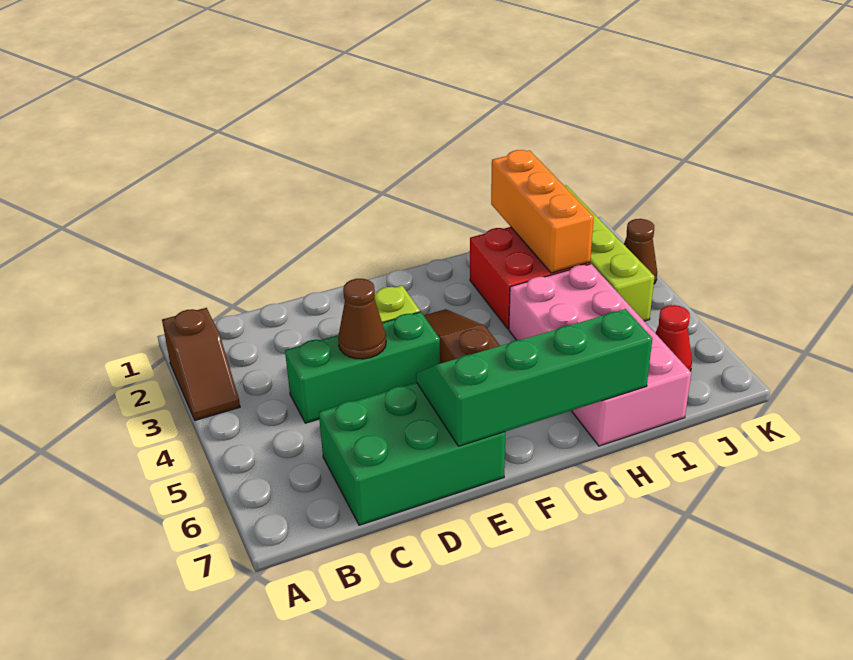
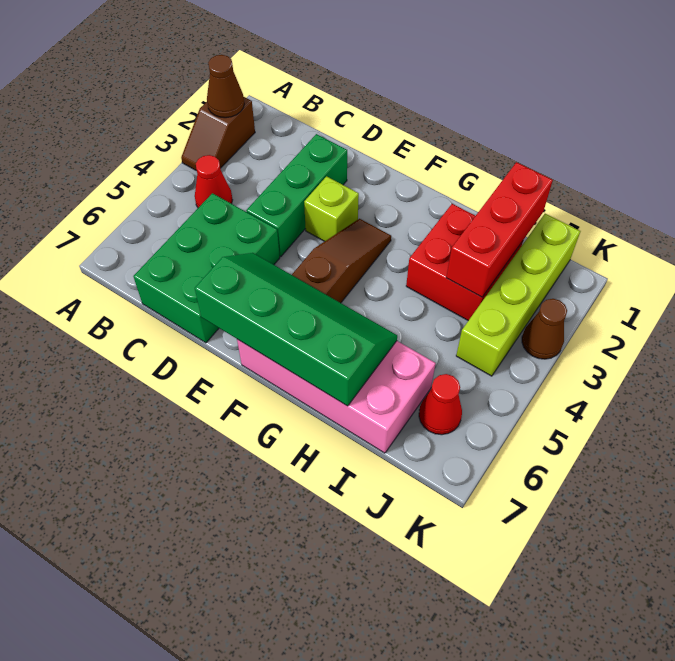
none -> red cone B4 level 1
green brick C4:E4 level 1 -> green brick D2:D4 level 1
green brick C6:E7 level 1 -> green brick C5:D7 level 1
brown cone D4 level 2 -> brown cone A2 level 2
pink brick H4:I7 level 1 -> pink brick F6:I7 level 1
orange brick I1:I3 level 2 -> red brick I1:I3 level 2

